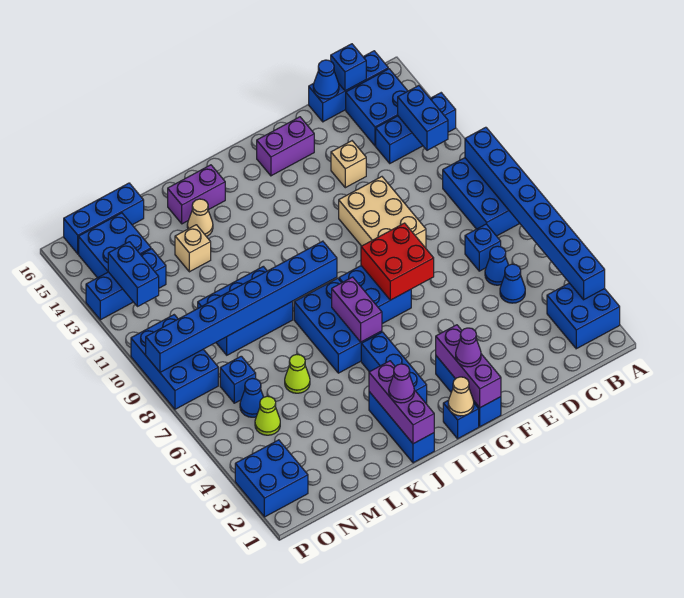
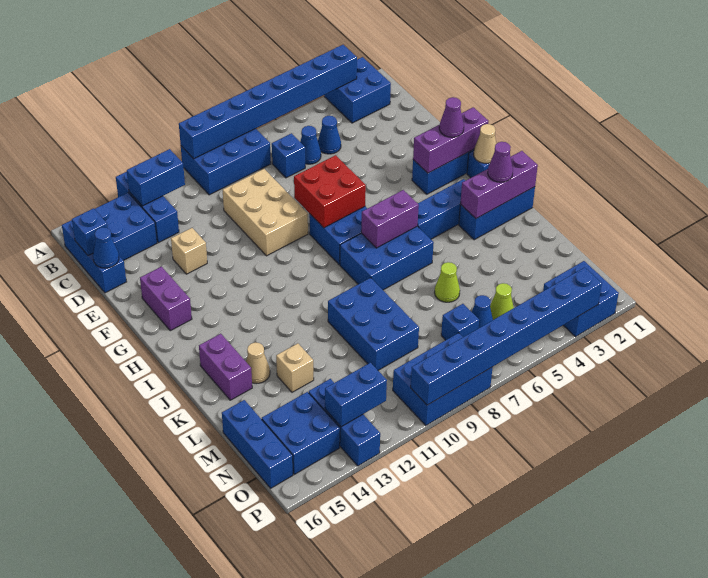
tan brick E9:F11 level 1 -> tan brick D9:F10 level 1
blue brick I9:P9 level 2 -> blue brick P3:P10 level 2

